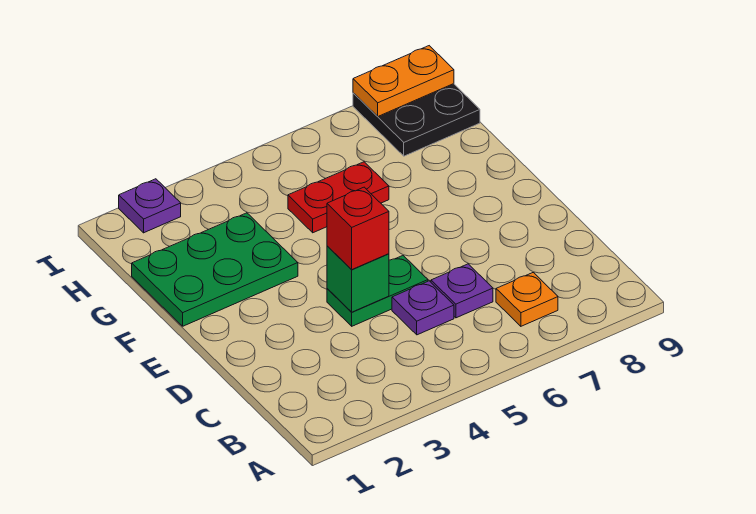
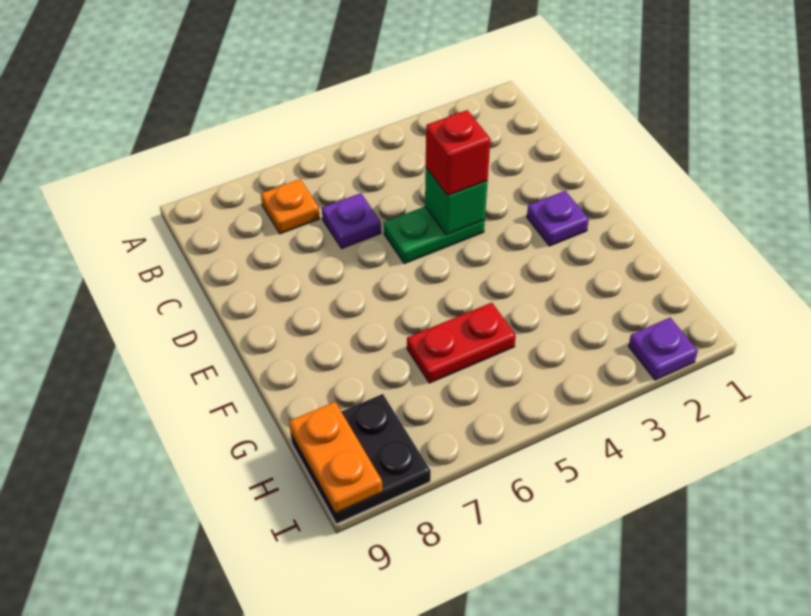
purple plate C5 level 1 -> purple plate E2 level 1
green plate F1:G3 level 1 -> none
orange plate I8:I9 level 2 -> orange plate H9:I9 level 2

